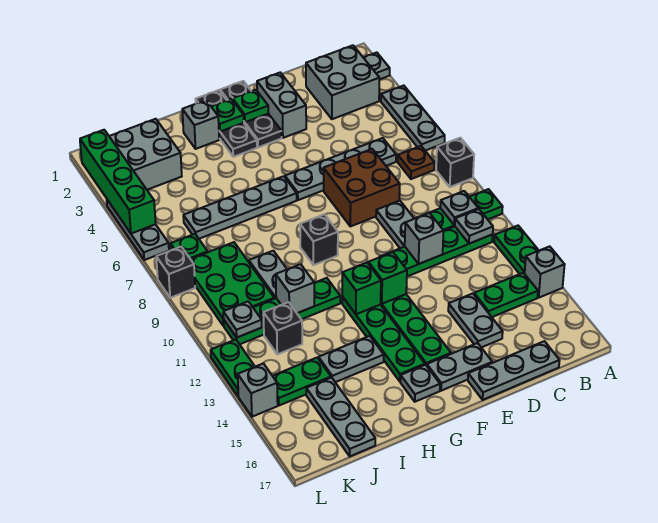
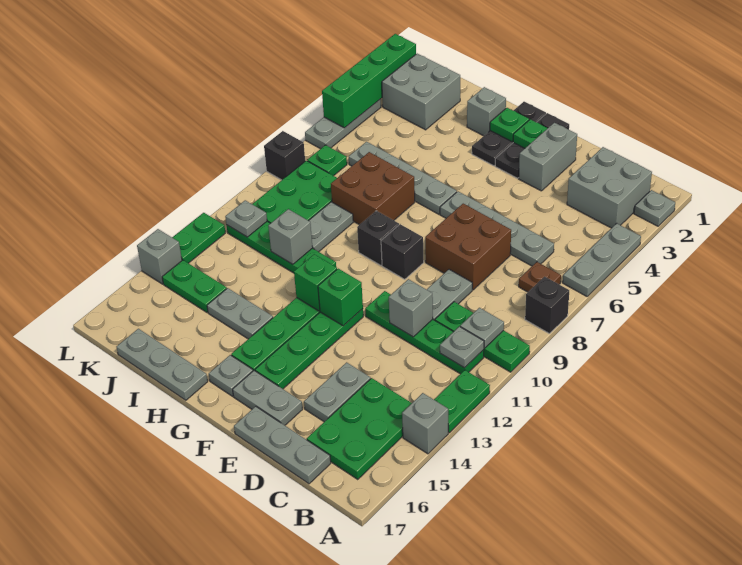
green plate B14:C14 level 1 -> green plate B14:C16 level 1
none -> brown brick H7:I8 level 1
black brick J12 level 1 -> black brick F9 level 1
grey plate J15:J17 level 1 -> grey plate H17:J17 level 1

